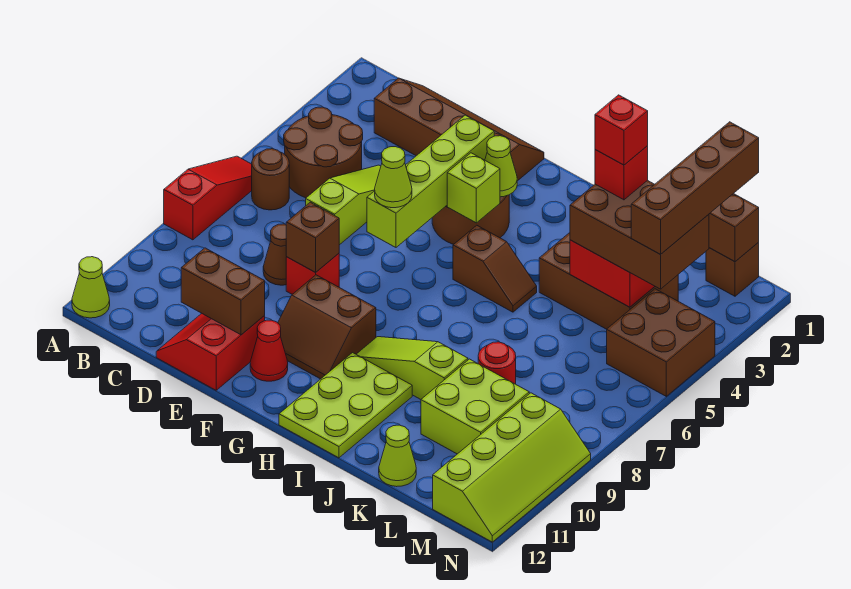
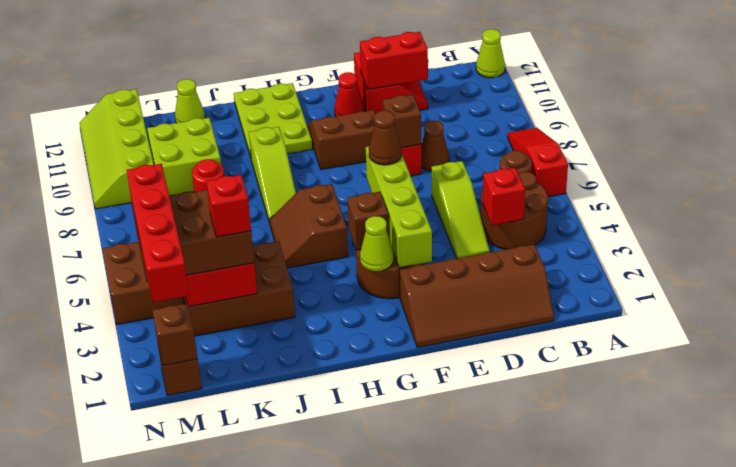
red slope A6:A8 level 1 top 8 -> red slope A6:A8 level 1 top 6
brown brick D11:E11 level 2 -> red brick D11:E11 level 2
lime cone F6 level 3 -> brown cone F6 level 3
lime brick G4 level 2 -> brown brick G4 level 2
brown slope H5:I5 level 1 top H -> brown slope H5:I6 level 1 top H
lime slope H9:J9 level 1 top J -> lime slope I7:I9 level 1 top 9
red brick K3 level 5 -> red brick C4 level 2
brown brick M1:M4 level 4 -> red brick M1:M4 level 4

